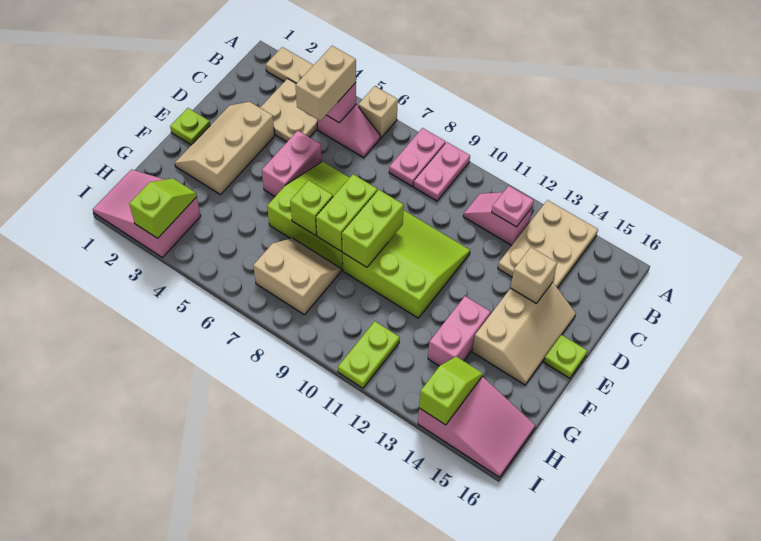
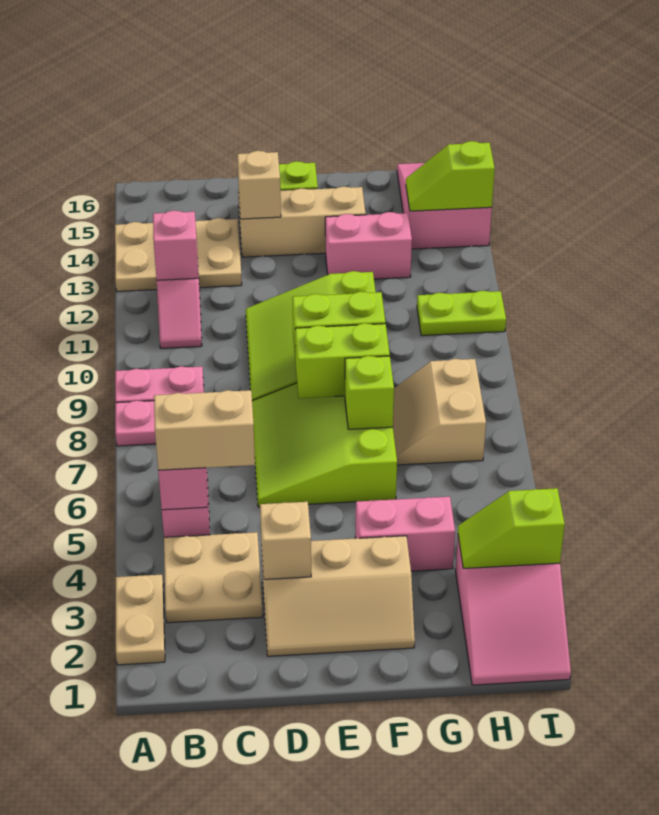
tan brick A6 level 1 -> tan brick D3 level 2
pink plate B12 level 2 -> pink brick B12 level 2
pink brick D5:E5 level 1 -> pink brick F4:G4 level 1
lime plate E1 level 1 -> none

